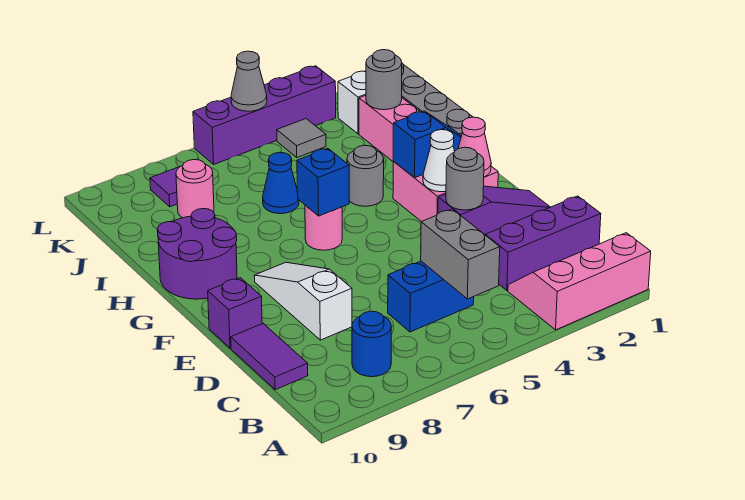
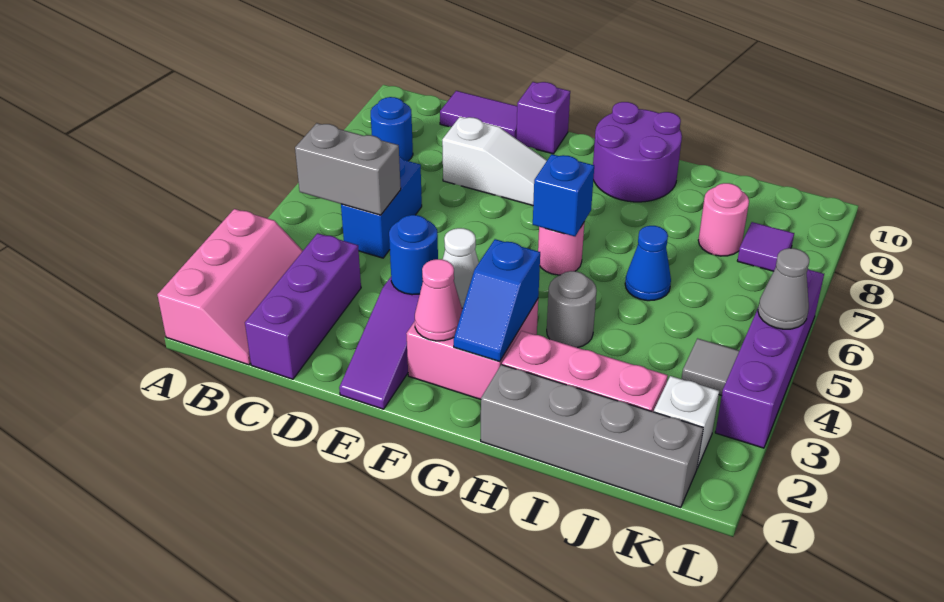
grey round brick E3 level 2 -> blue round brick E3 level 2
grey round brick J2 level 2 -> none

